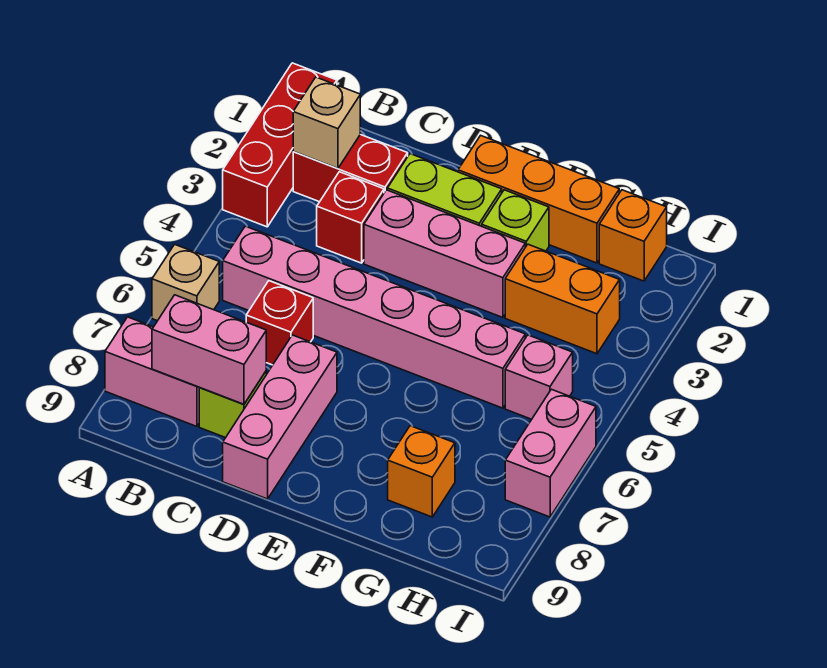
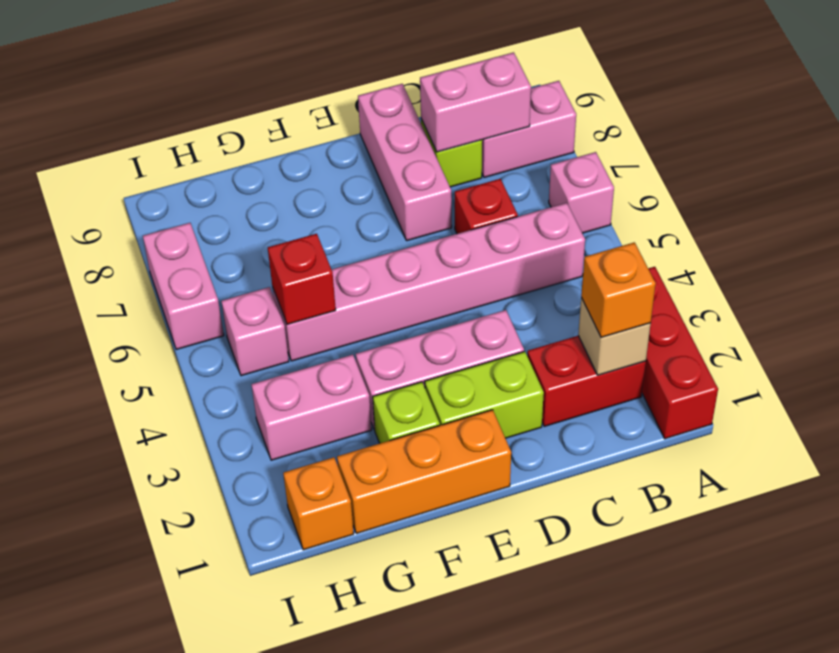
tan brick A6 level 1 -> pink brick A6 level 1
red brick C3 level 1 -> red brick G5 level 2
orange brick G3:H3 level 1 -> pink brick G3:H3 level 1
orange brick G8 level 1 -> orange brick B2 level 3

